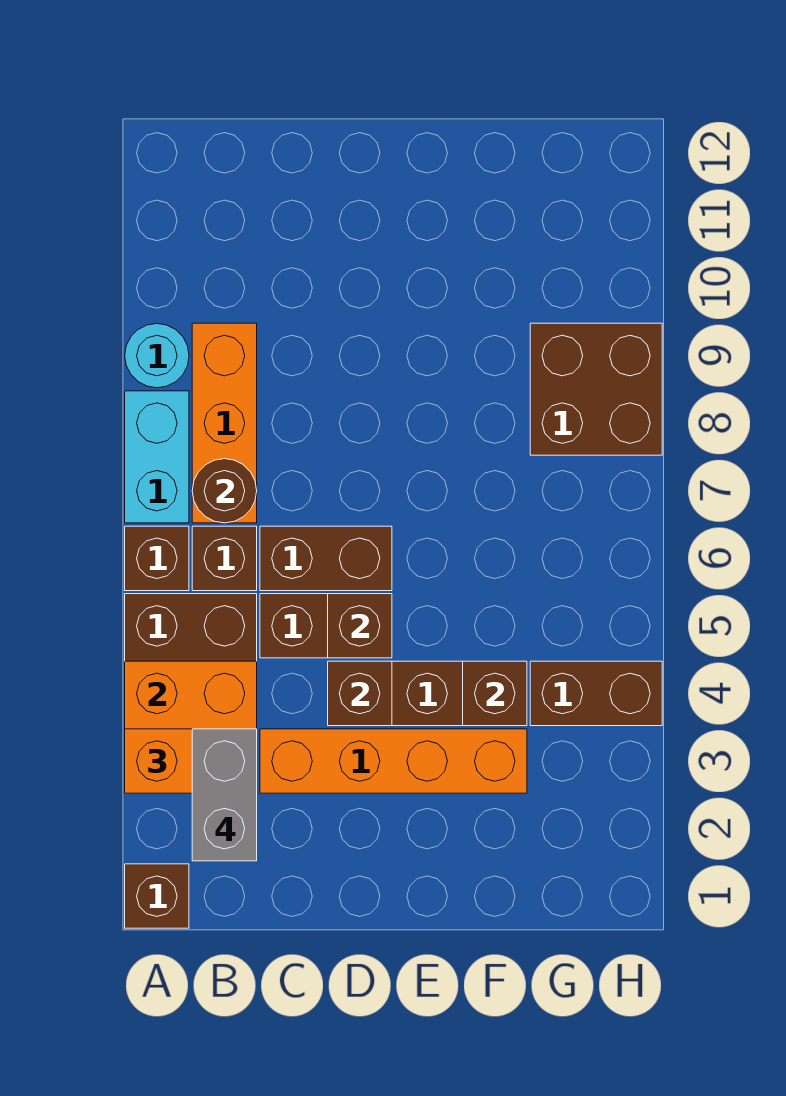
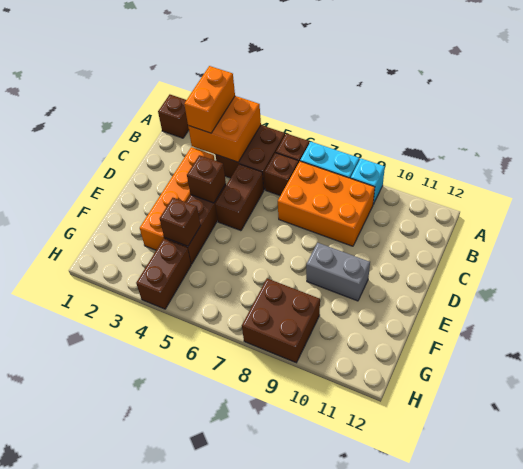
cyan round brick A9 level 1 -> cyan brick A9 level 1
grey brick B2:B3 level 4 -> grey brick E9:E10 level 1
orange brick B7:B9 level 1 -> orange brick B7:C9 level 1
brown round brick B7 level 2 -> none
brown brick C6:D6 level 1 -> none
brown brick D5 level 2 -> none

